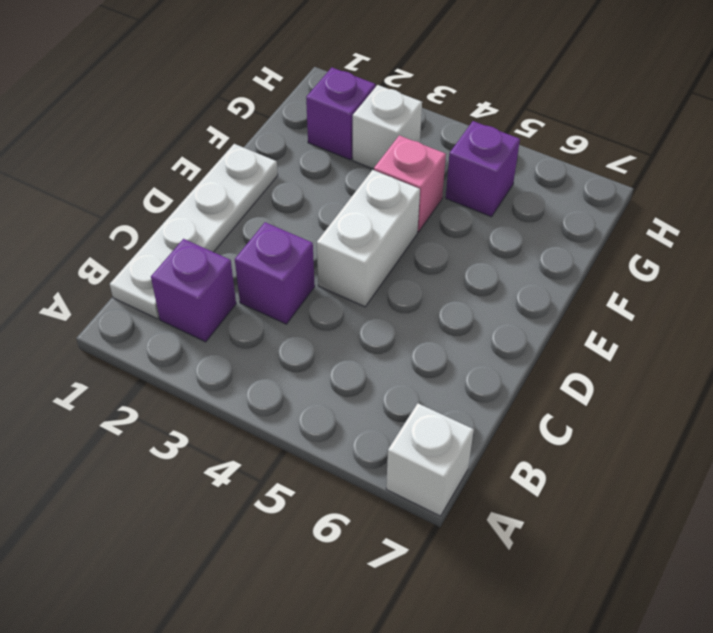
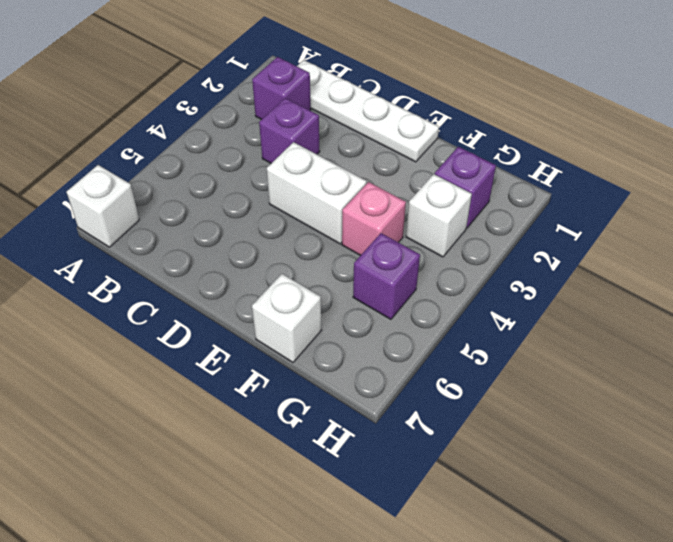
none -> white brick F7 level 1

